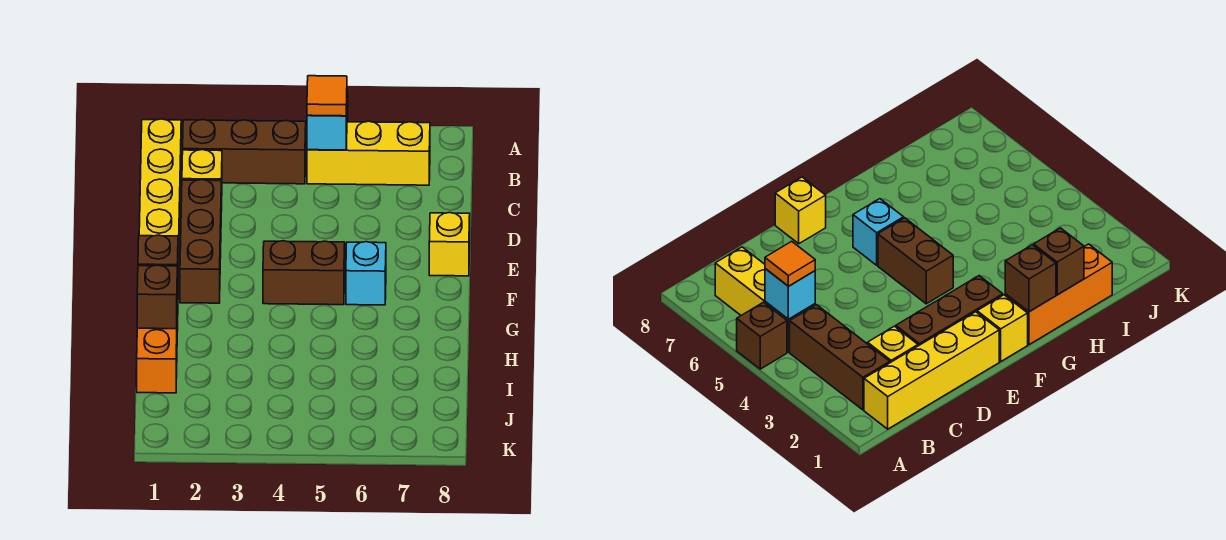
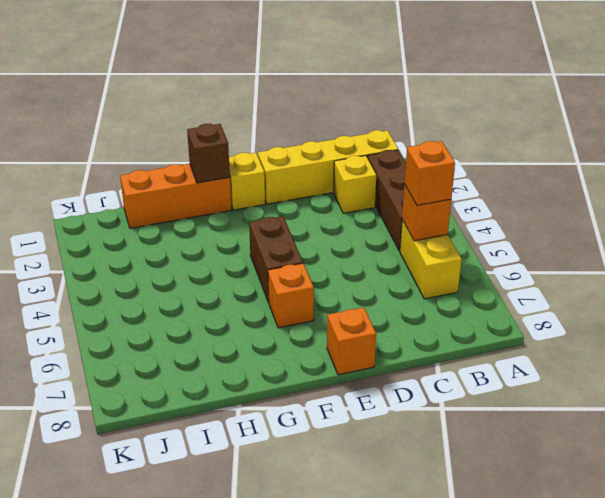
brown brick A5 level 1 -> none
yellow brick B5:B7 level 1 -> yellow brick B5:B6 level 1
cyan brick B5 level 2 -> orange brick B5 level 2
orange tile B5 level 3 -> orange brick B5 level 3
brown brick D2:F2 level 1 -> none
yellow brick E8 level 1 -> orange brick E8 level 1
cyan brick F6 level 1 -> orange brick F6 level 1
brown brick H1 level 2 -> none

